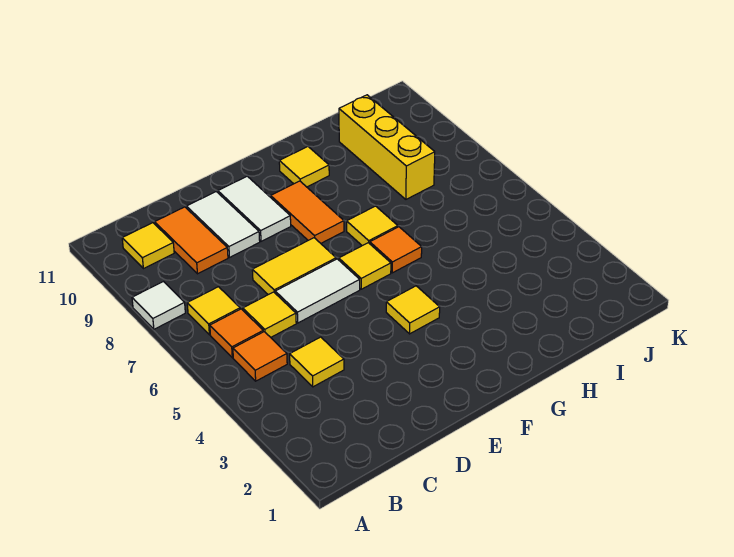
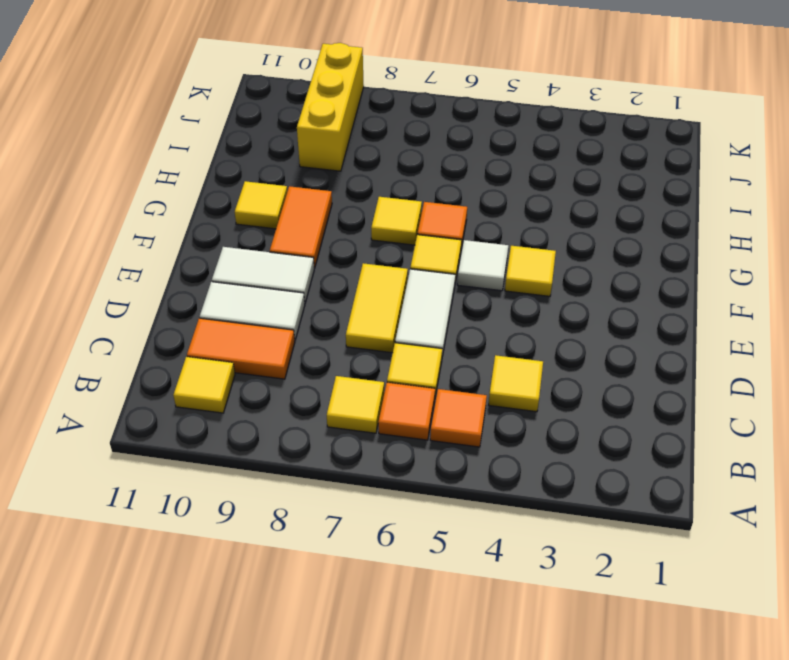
white tile A8 level 1 -> white tile F5 level 1
orange tile F8:F9 level 1 -> orange tile F9:G9 level 1
yellow brick I8:I10 level 1 -> yellow brick I9:K9 level 1

